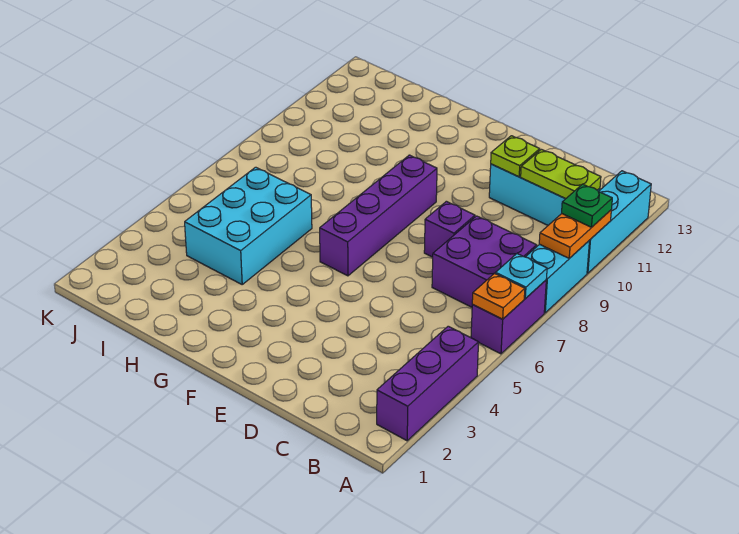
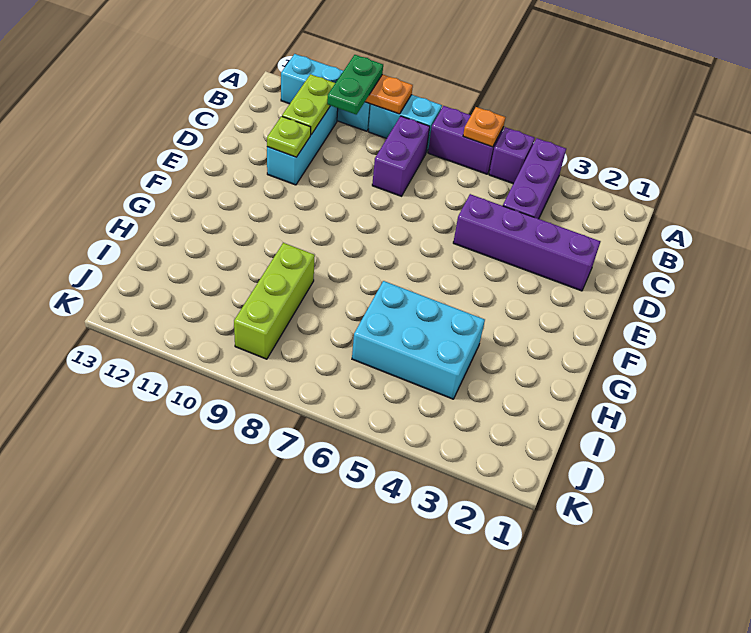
purple brick A2:A4 level 1 -> purple brick A4:C4 level 1
cyan plate A7 level 2 -> none
green plate A10 level 3 -> green plate A10:B10 level 3
purple brick B7:C8 level 1 -> purple brick B8:C8 level 1
purple brick D8 level 1 -> purple brick A5 level 1
purple brick F6:F9 level 1 -> purple brick D2:D5 level 1
none -> lime brick H9:J9 level 1

